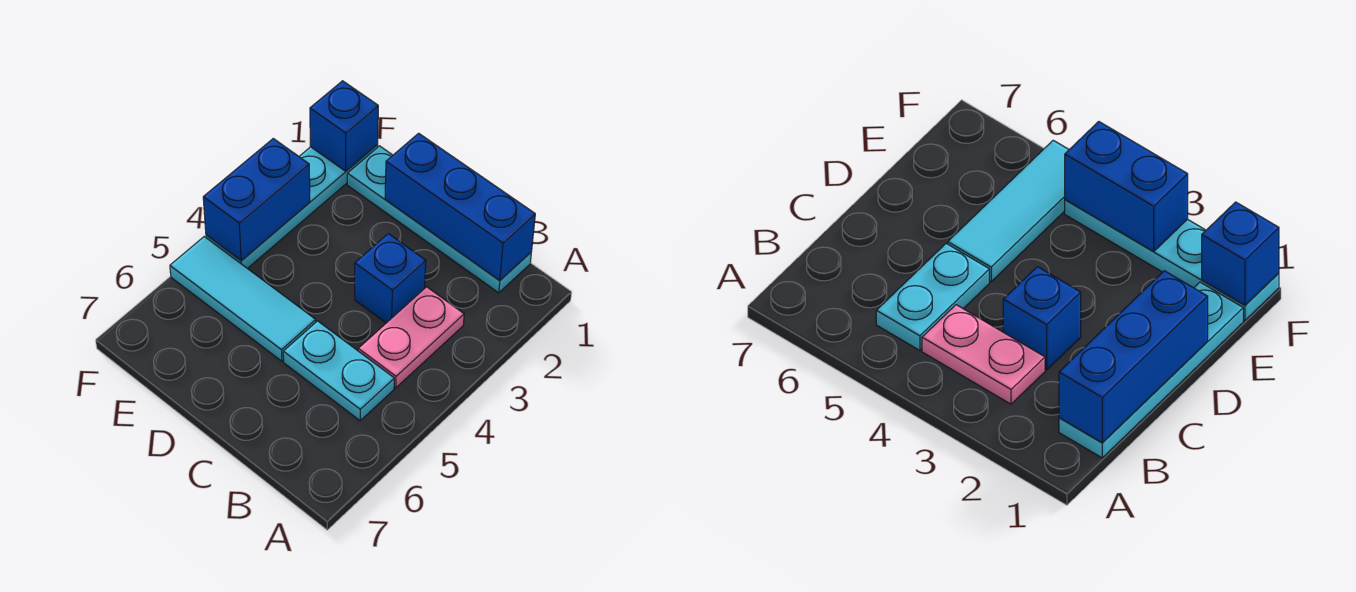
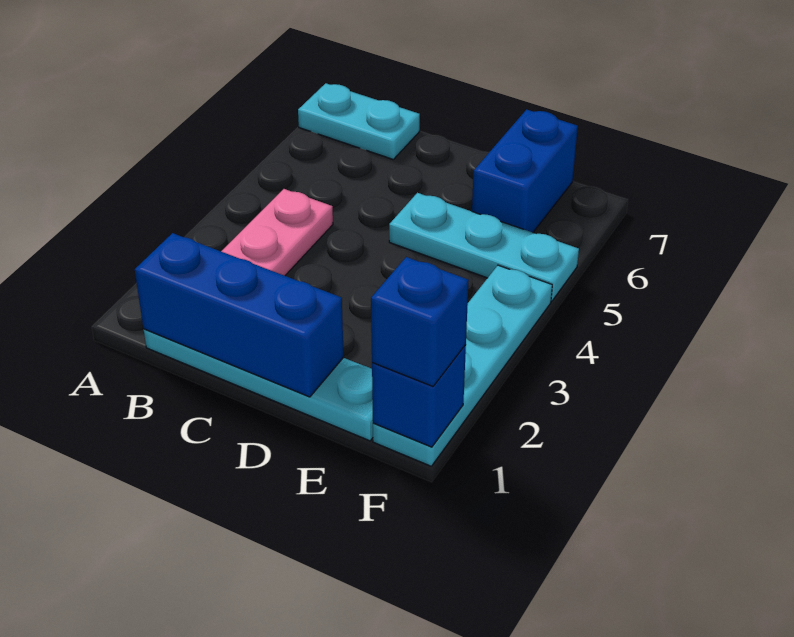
cyan plate B5:C5 level 1 -> cyan plate A7:B7 level 1
blue brick C3 level 1 -> blue brick F1 level 3
cyan tile D5:F5 level 1 -> cyan plate D5:F5 level 1
blue brick F3:F4 level 2 -> blue brick E6:E7 level 1

